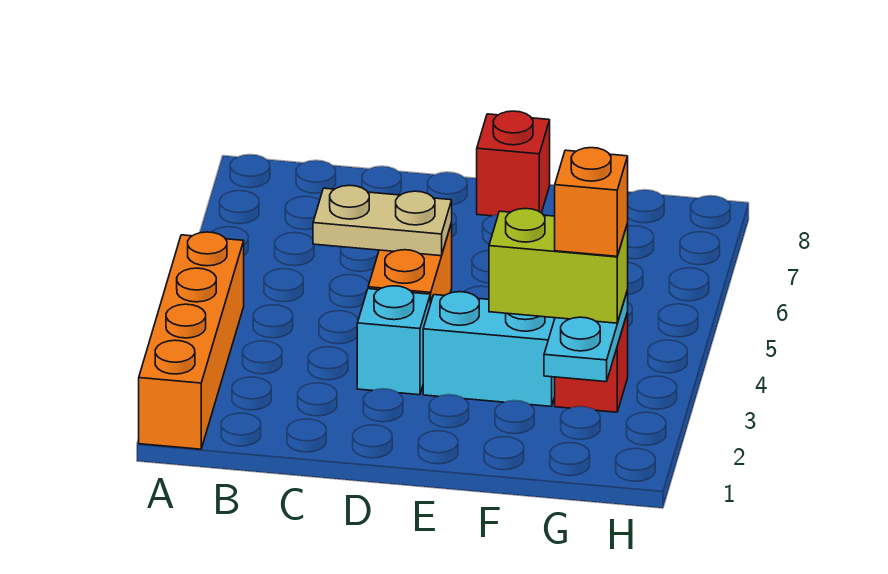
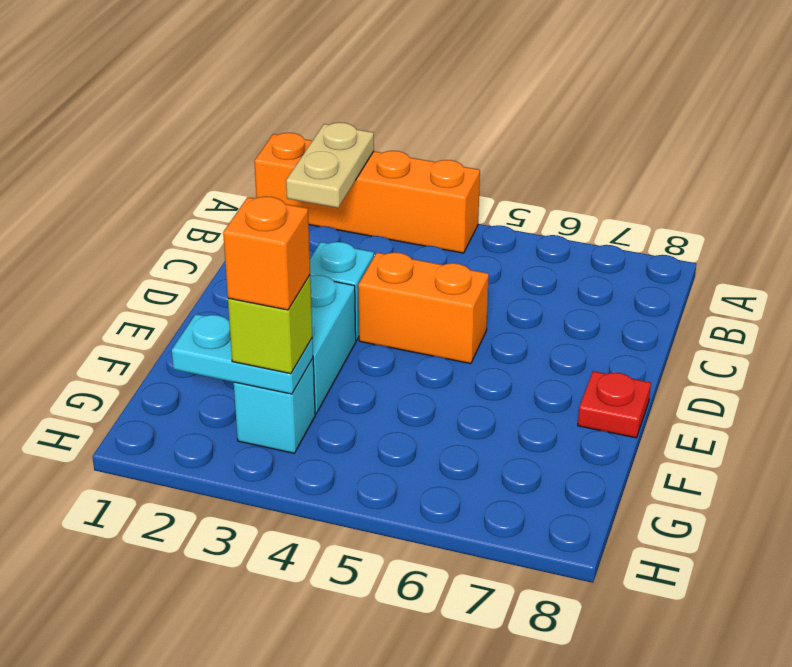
tan plate C5:D5 level 2 -> tan plate A2:B2 level 2
red brick E8 level 1 -> red plate E8 level 1
lime brick F3:G3 level 3 -> lime brick G3 level 3
red brick G3 level 1 -> cyan brick G3 level 1

